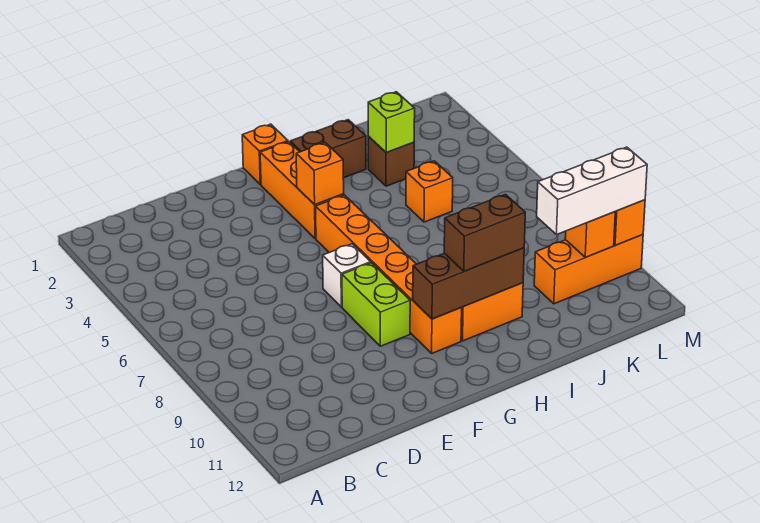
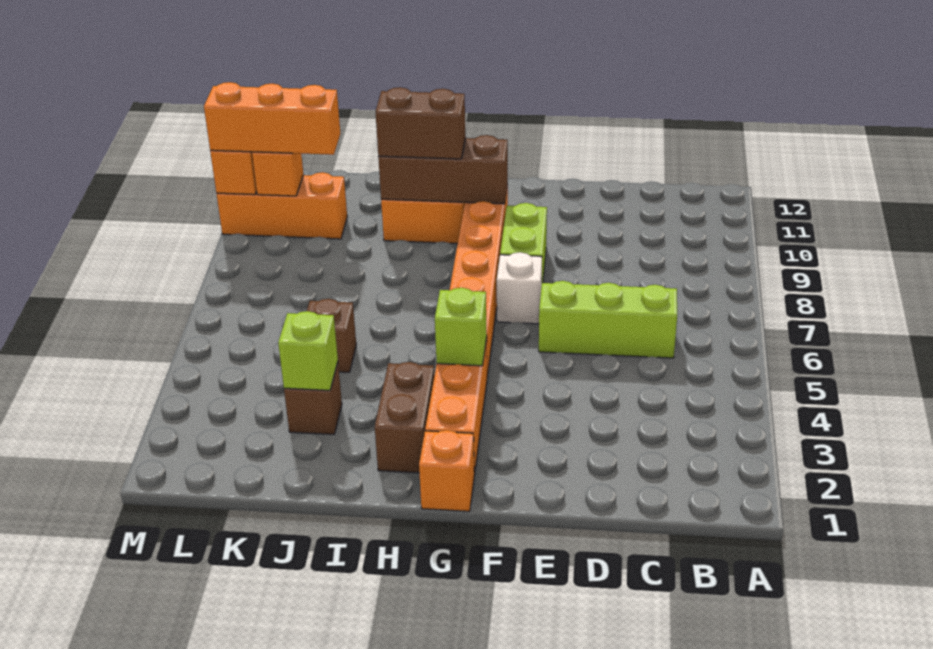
none -> lime brick C6:E6 level 1
orange brick G4 level 2 -> lime brick G4 level 2
brown brick H2:I2 level 1 -> brown brick H2:H3 level 1
orange brick J5 level 1 -> brown brick J5 level 1
white brick K10:M10 level 3 -> orange brick K10:M10 level 3

